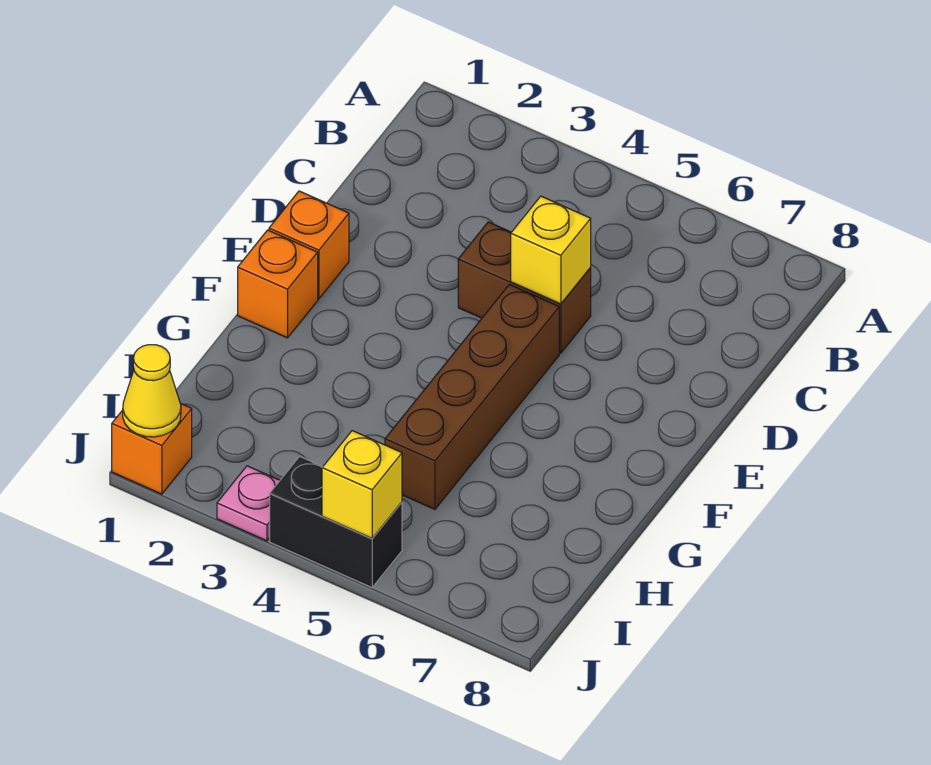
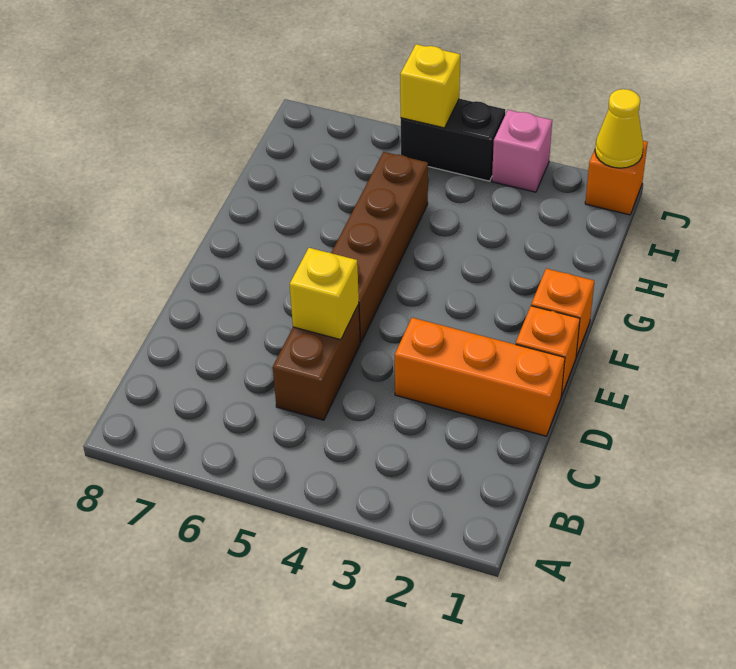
none -> orange brick D1:D3 level 1
brown brick D4:D5 level 1 -> brown brick C5:D5 level 1
pink plate J3 level 1 -> pink brick J3 level 1

